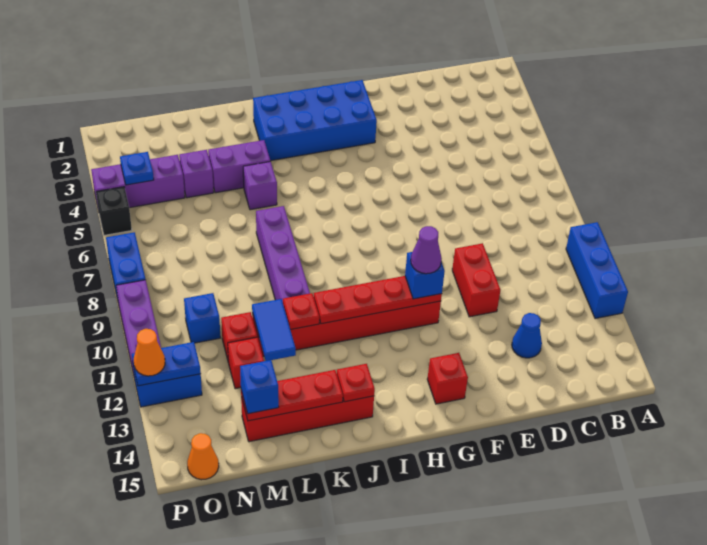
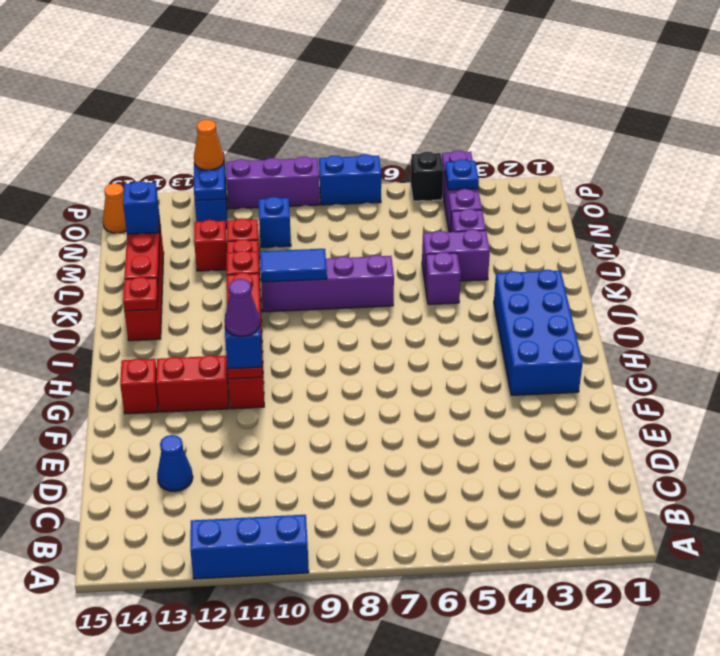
red brick E10:E11 level 1 -> red brick G12:G13 level 1
purple brick K4:L4 level 1 -> purple brick L4:L5 level 1
blue tile L11:L12 level 2 -> blue tile K9:K10 level 2

